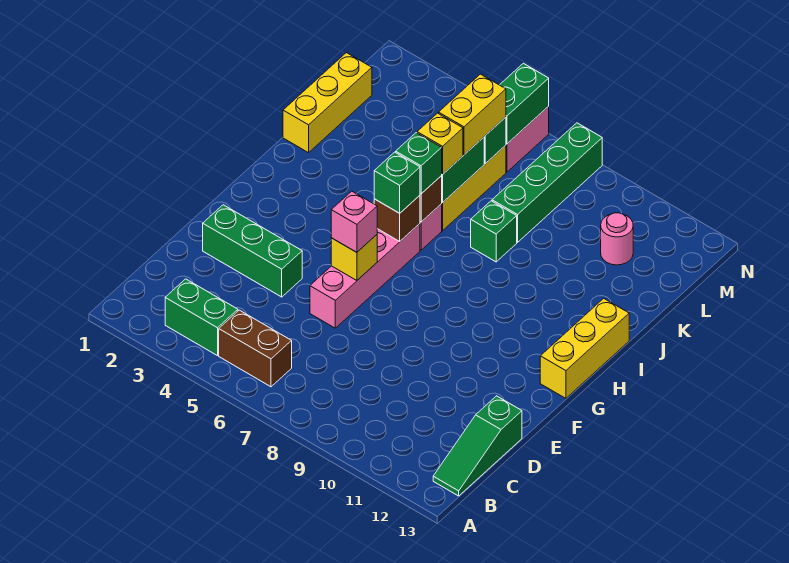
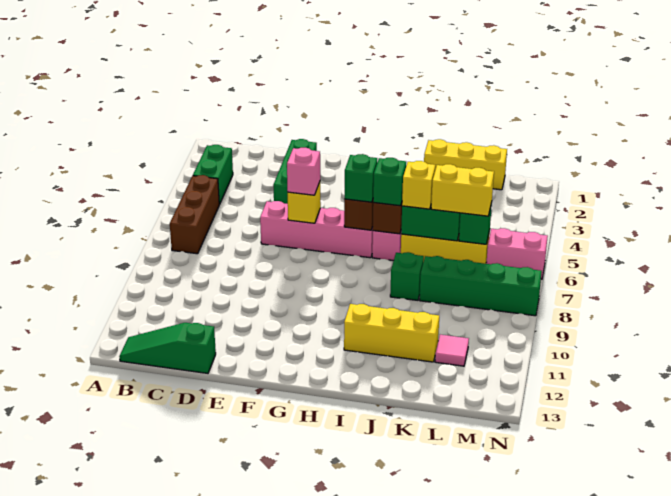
brown brick B5:B6 level 1 -> brown brick B5:B7 level 1
yellow brick G13:I13 level 1 -> yellow brick I11:K11 level 1
pink round brick L11 level 1 -> pink tile L11 level 1
green brick M6:N6 level 2 -> none

